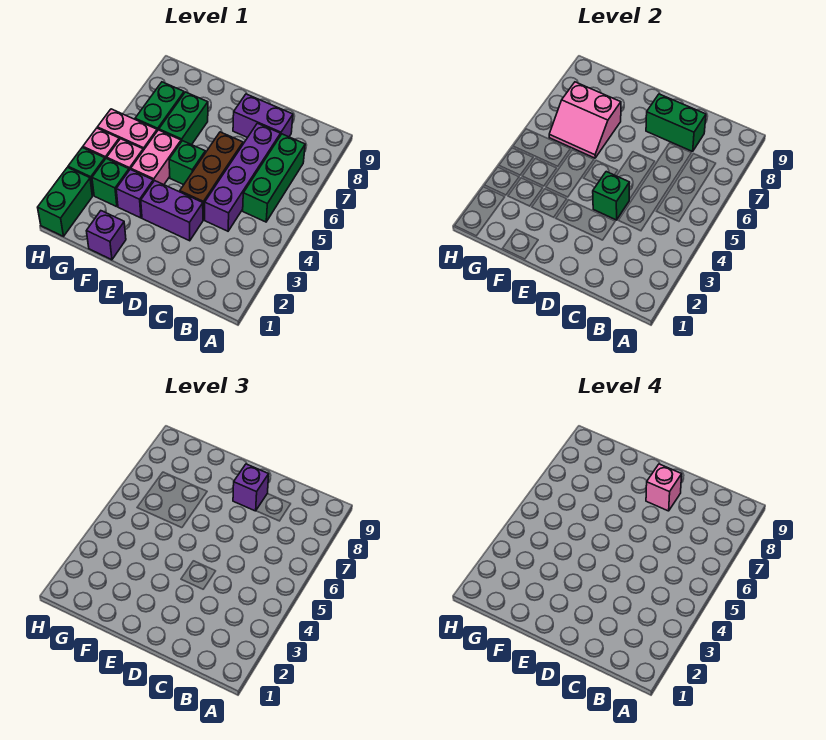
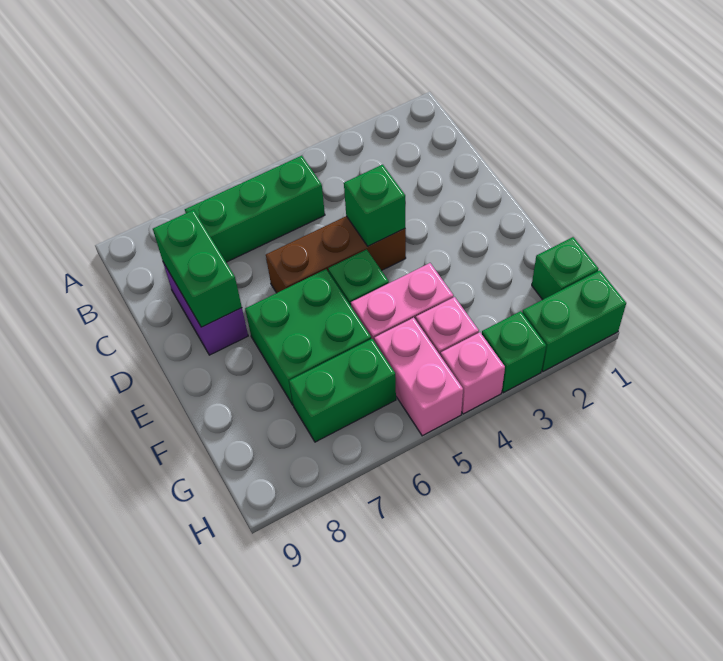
purple brick C4:C7 level 1 -> none
purple brick D3:E3 level 1 -> none
purple brick D8 level 3 -> none
pink brick D8 level 4 -> none
purple brick F1 level 1 -> none
purple brick F3 level 1 -> none
green brick F6:F7 level 1 -> green brick E6:F7 level 1
pink slope F6:G7 level 2 top 7 -> none
green brick G3 level 1 -> green brick G1 level 1

